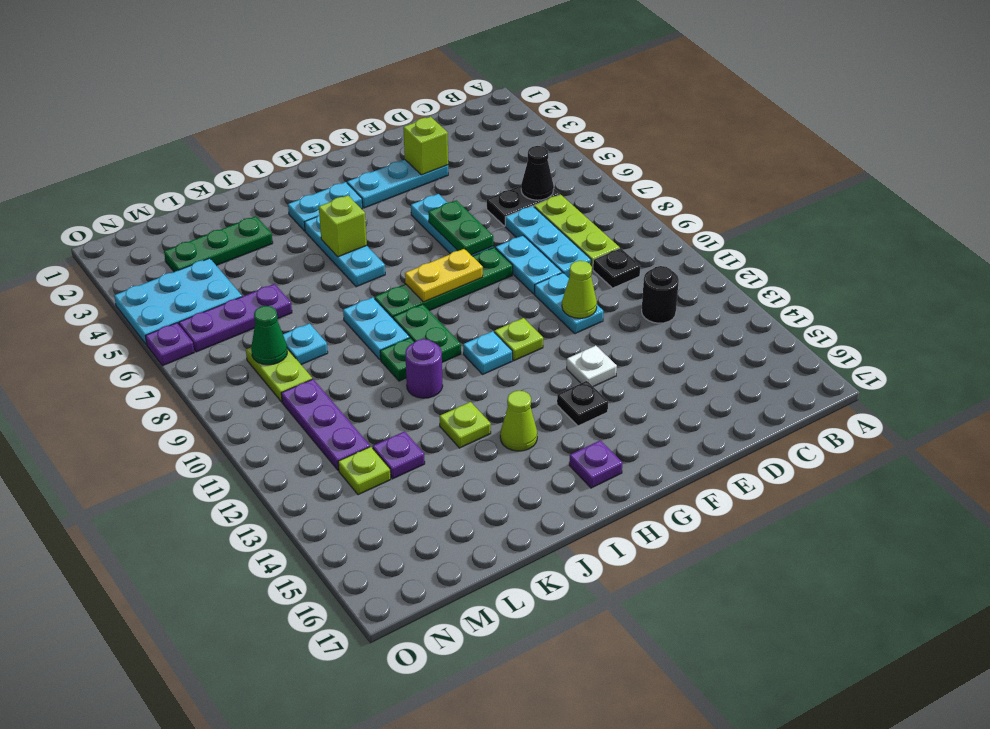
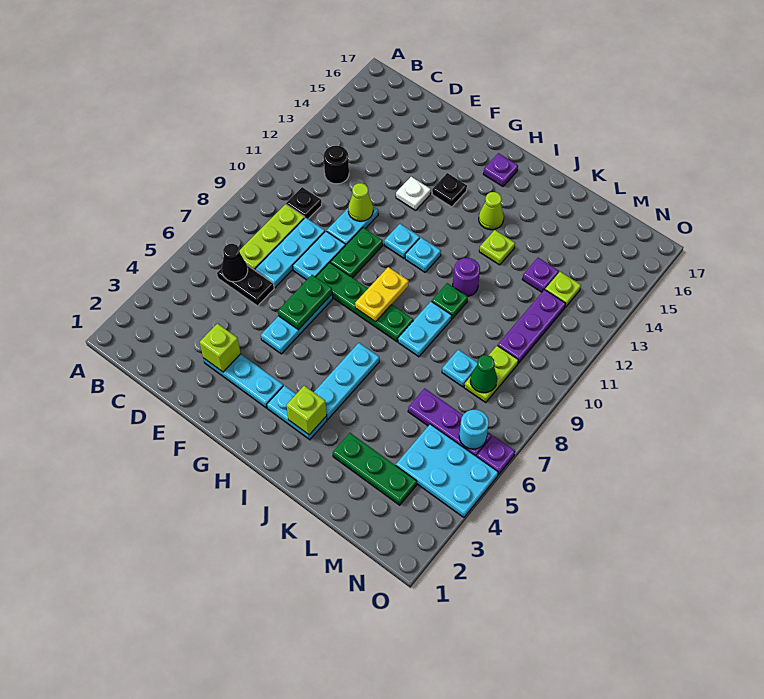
yellow plate G8:H8 level 2 -> yellow plate H8:H9 level 2
lime plate G11 level 1 -> cyan plate G11 level 1
lime brick I5 level 2 -> lime brick I3 level 2
green plate I9:I10 level 1 -> green plate F9:F10 level 1
none -> cyan round brick N6 level 2

